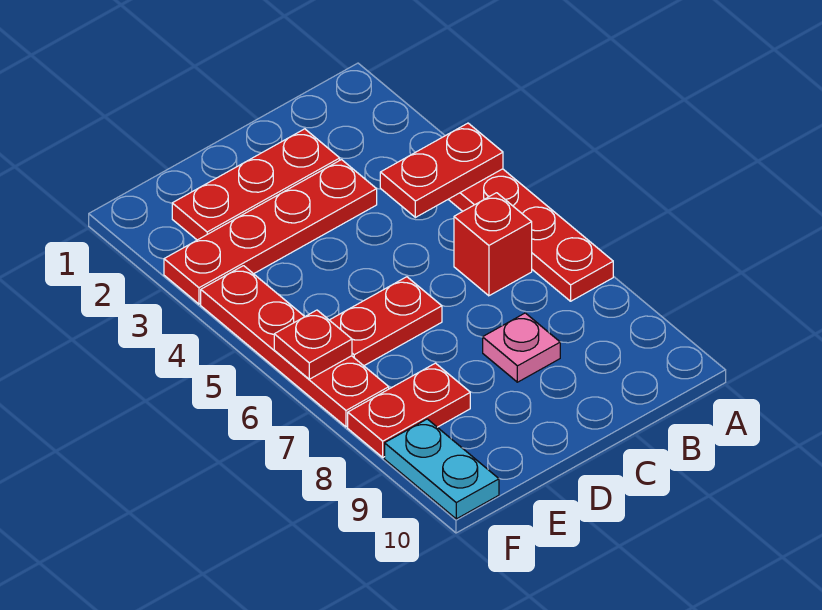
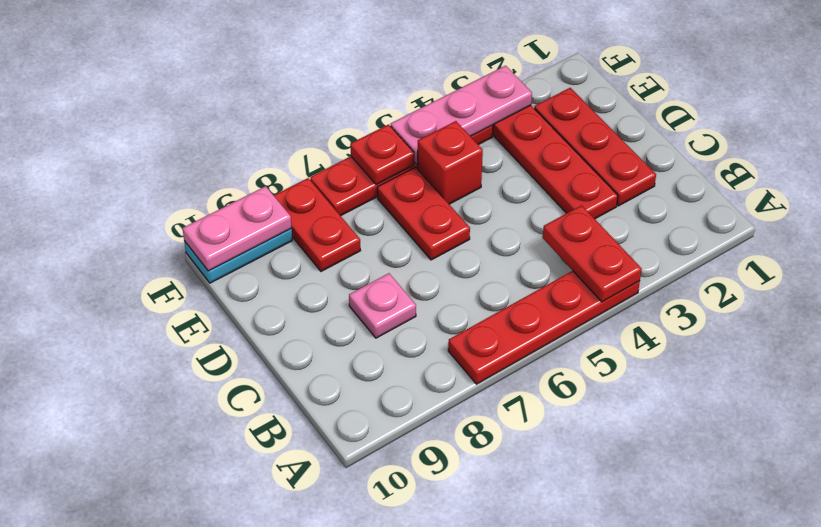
red brick B6 level 1 -> red brick E5 level 1
none -> pink plate F3:F5 level 2
none -> pink plate F9:F10 level 2

